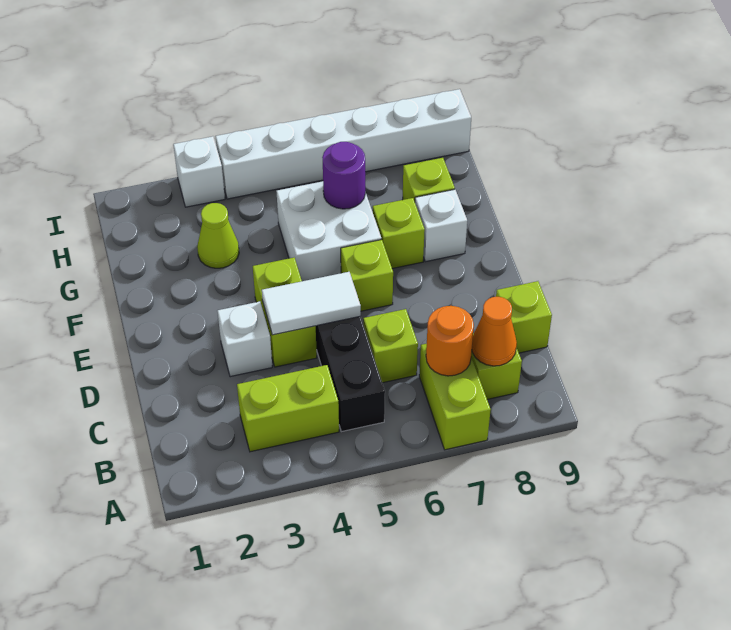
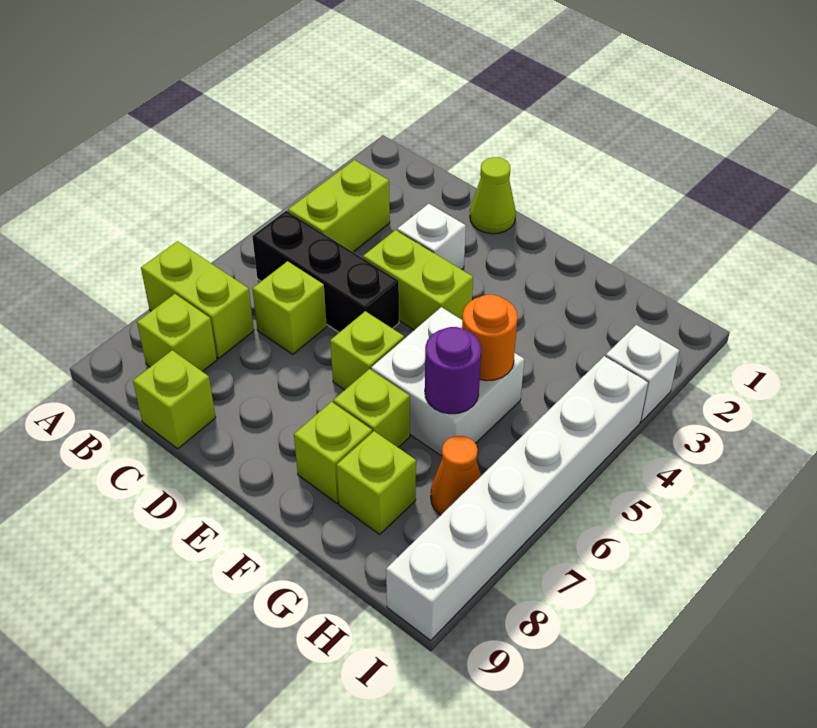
orange round brick B7 level 2 -> orange round brick G5 level 2
orange cone B8 level 2 -> orange cone H7 level 1
white tile D4:D5 level 2 -> none
white brick F8 level 1 -> lime brick F8 level 1
lime cone G3 level 1 -> lime cone D1 level 1

